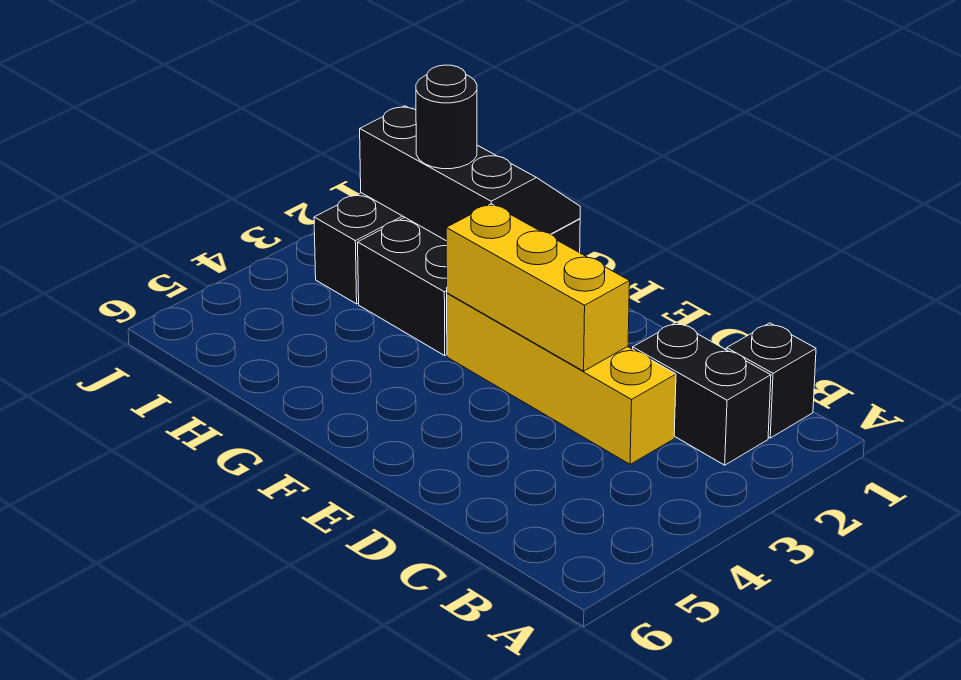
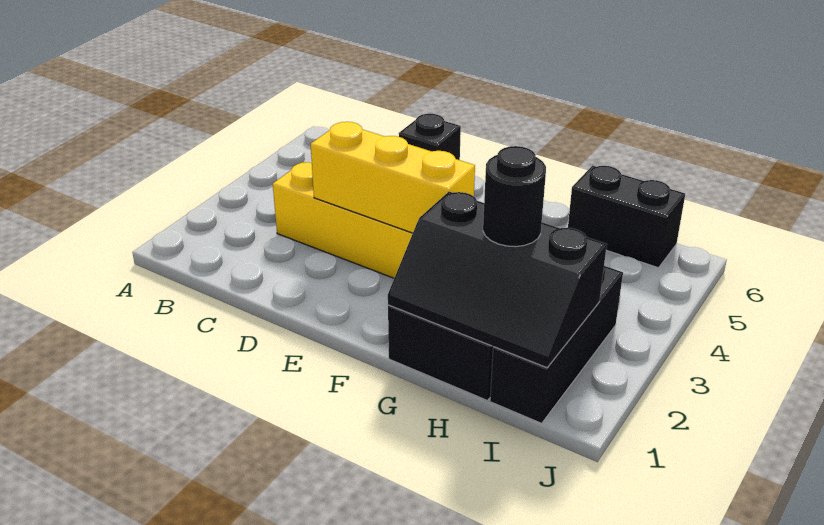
black brick B1 level 1 -> black brick D6 level 1
black brick B2:C2 level 1 -> black brick H6:I6 level 1

